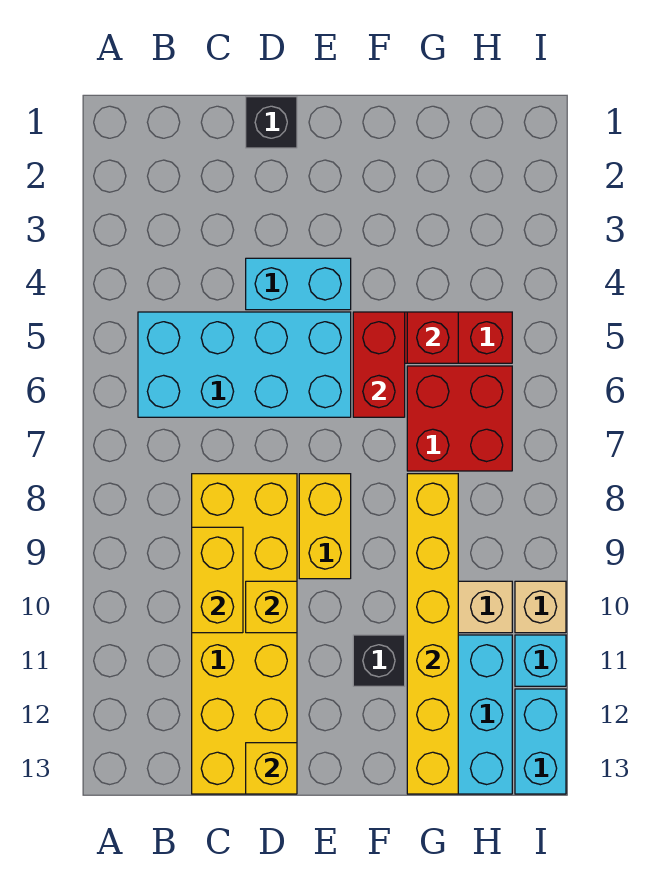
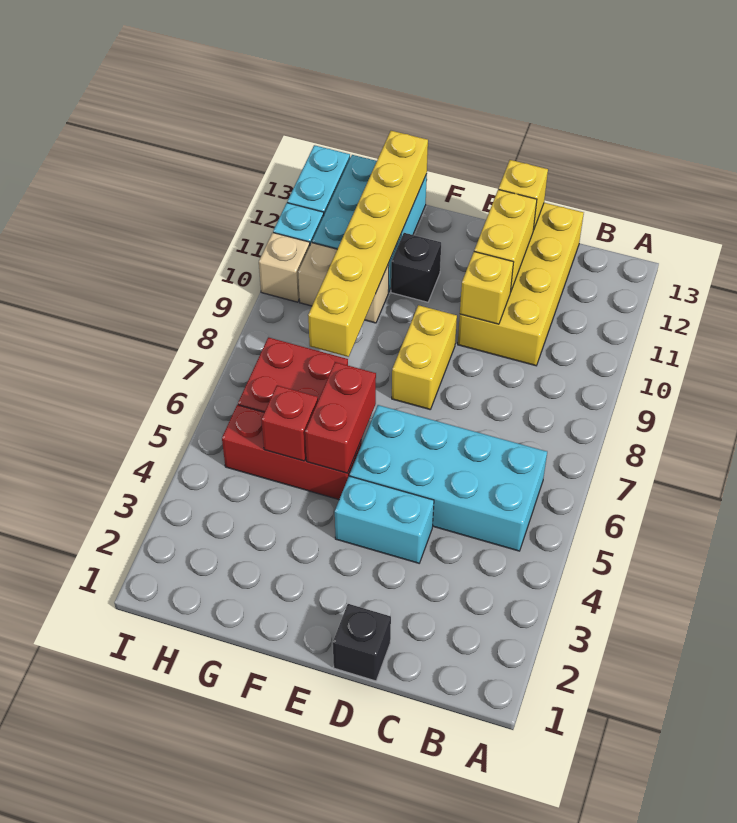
yellow brick C8:D13 level 1 -> yellow brick C10:D13 level 1
yellow brick C9:C10 level 2 -> yellow brick D11:D12 level 2

